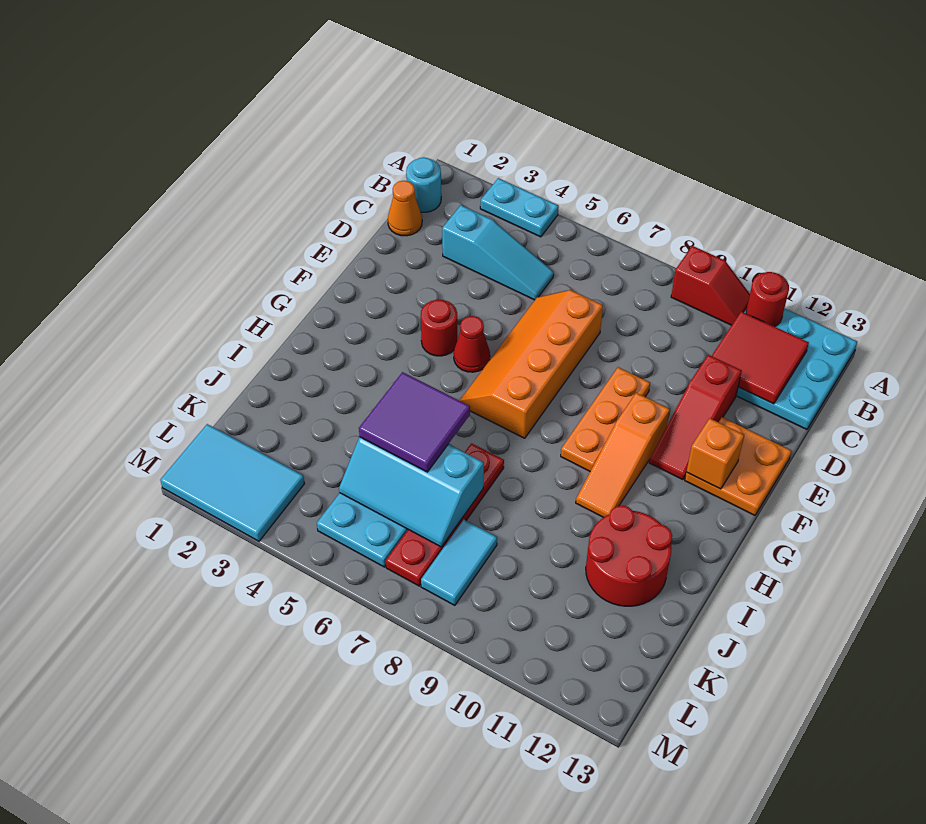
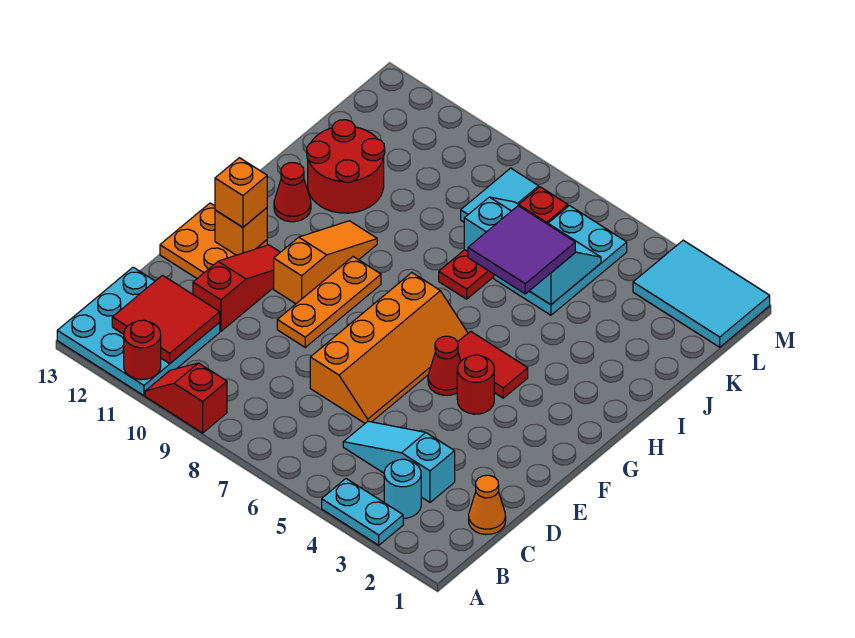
cyan round brick B1 level 1 -> cyan round brick B3 level 1
none -> orange brick F12 level 3
none -> red tile G4:G5 level 1
none -> red cone H12 level 1

